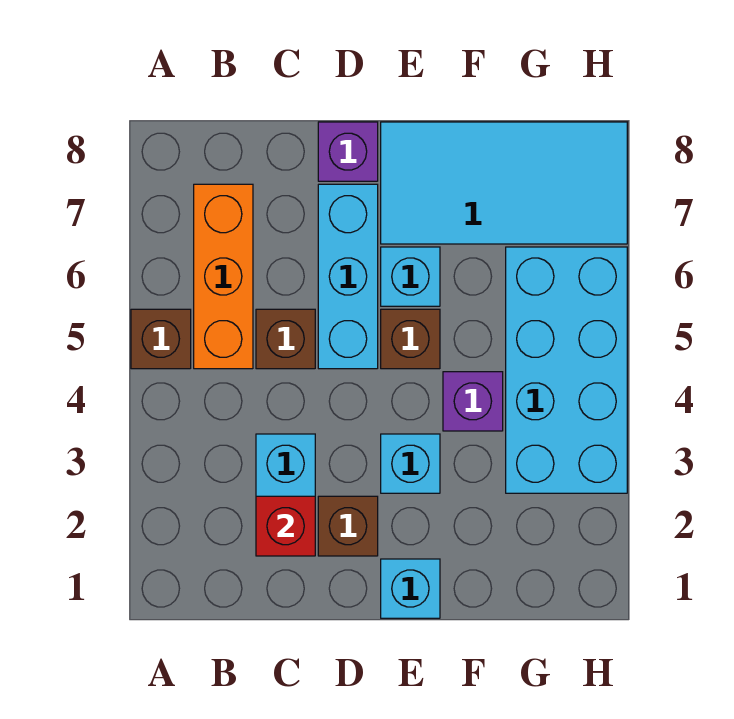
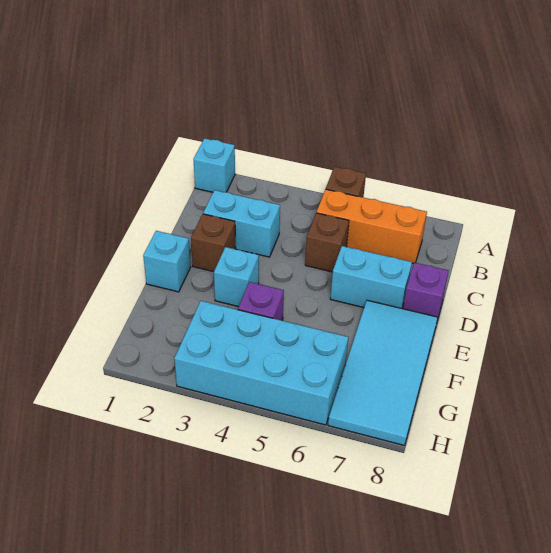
red brick C2 level 2 -> none
cyan brick D5:D7 level 1 -> cyan brick D6:D7 level 1
brown brick E5 level 1 -> none
cyan brick E6 level 1 -> cyan brick A1 level 1

